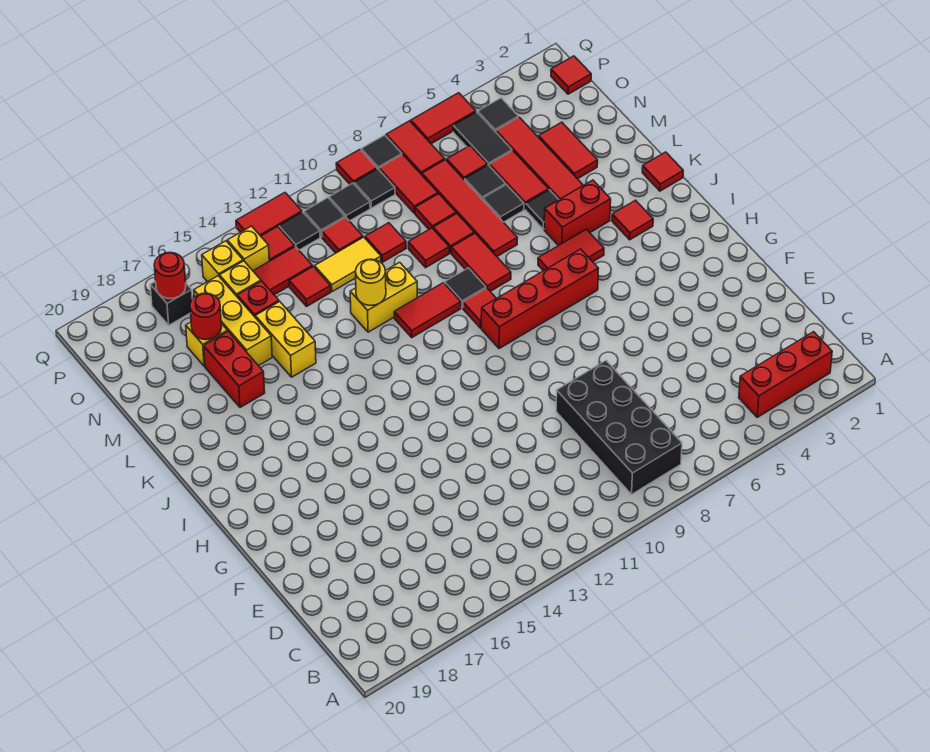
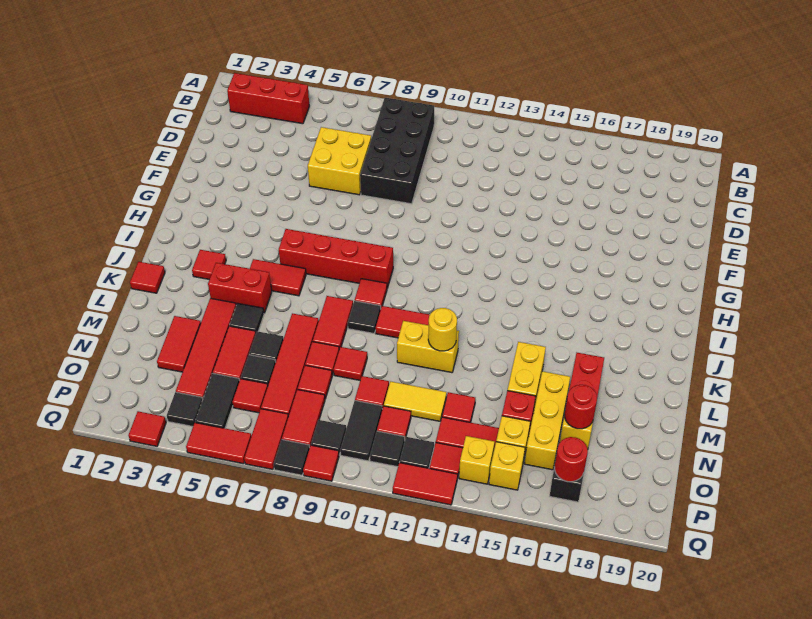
none -> yellow brick D6:E7 level 1
red tile P1 level 1 -> red tile Q3 level 1
black tile P10 level 1 -> black tile O10:P10 level 1

